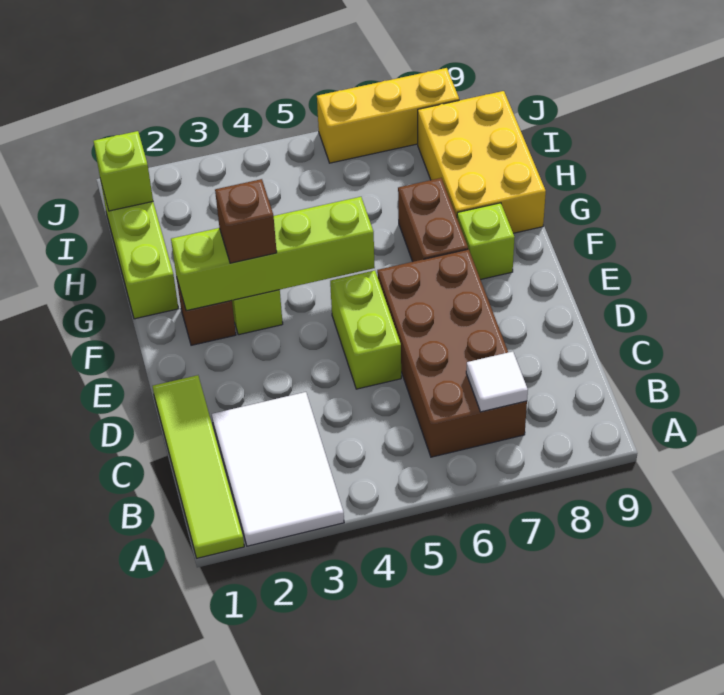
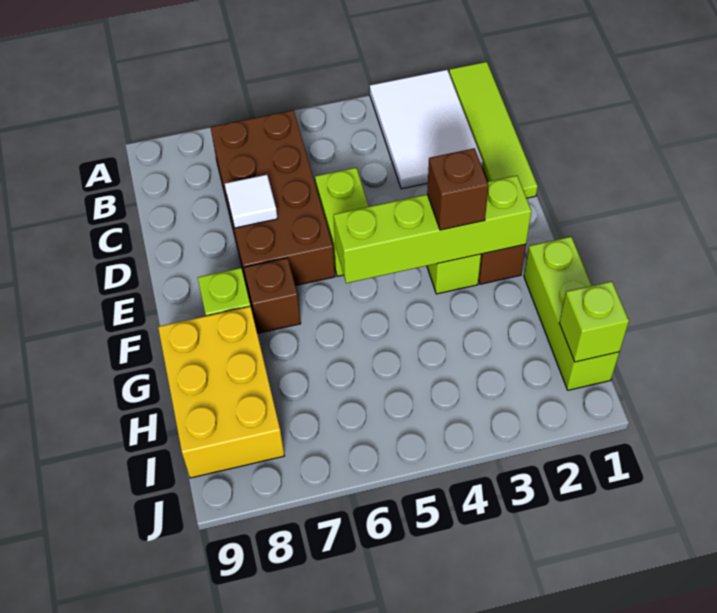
white tile B7 level 2 -> white tile D7 level 2
brown brick F7:G7 level 1 -> brown brick F7 level 1
yellow brick J6:J8 level 1 -> none

